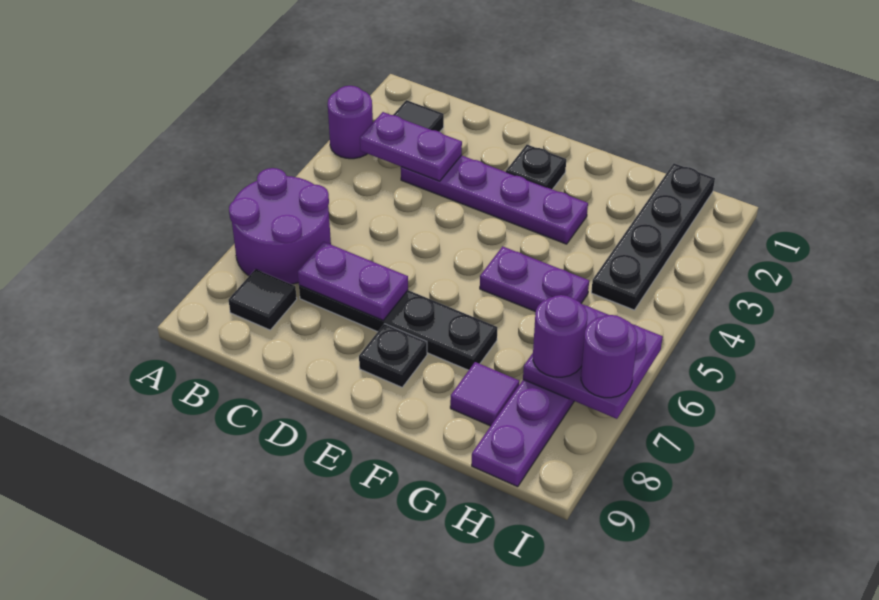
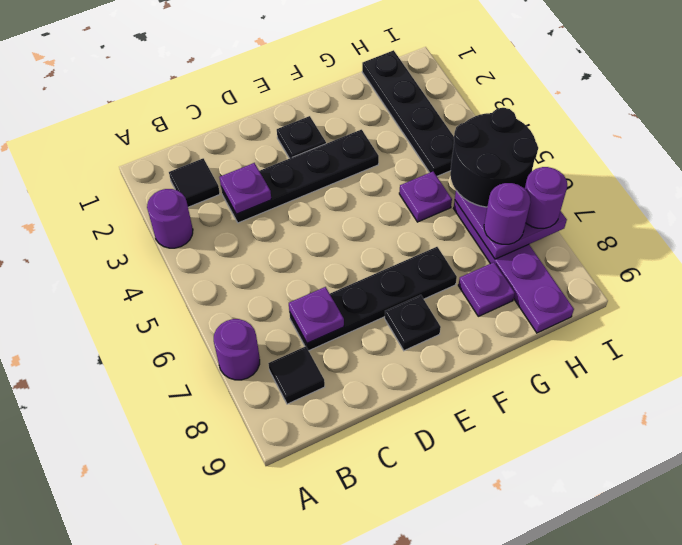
purple round brick A6:B7 level 1 -> purple round brick A7 level 1
purple plate B3:C3 level 2 -> purple plate C3 level 2
purple plate C3:F3 level 1 -> black plate C3:F3 level 1
purple plate C7:D7 level 2 -> purple plate C7 level 2
purple plate F5:G5 level 1 -> purple plate G5 level 1
purple tile G8 level 1 -> purple plate G8 level 1
none -> black round brick H5:I6 level 3

